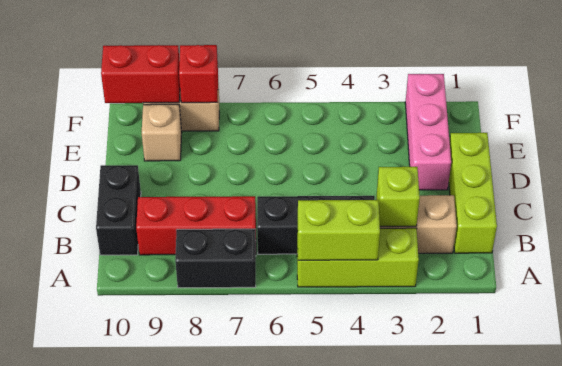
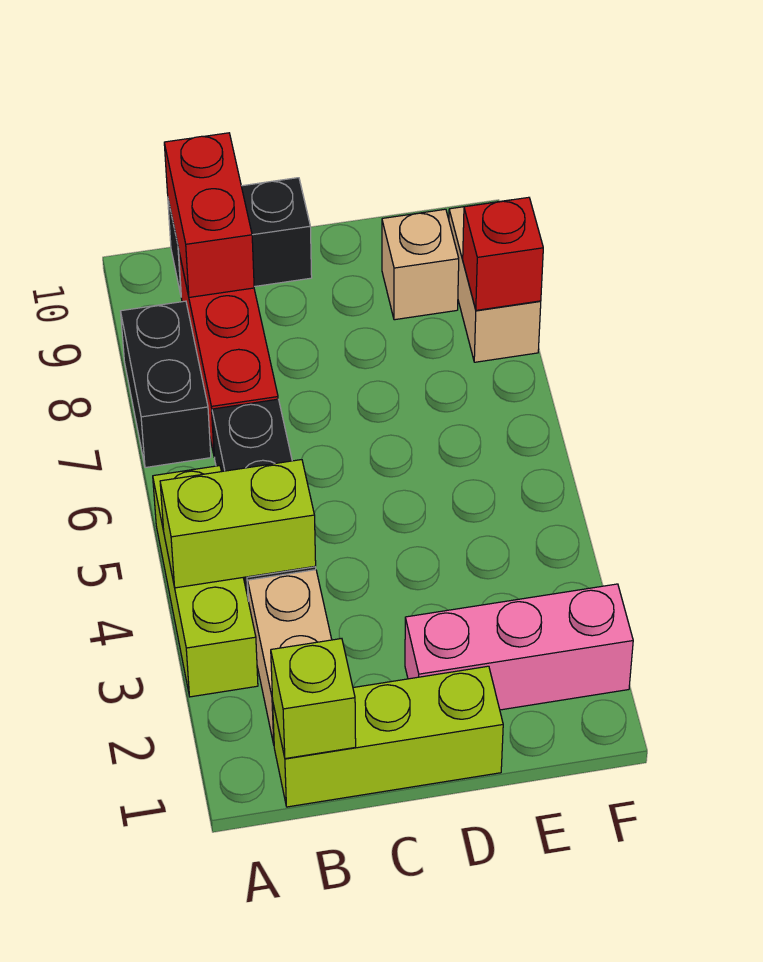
lime brick A4:A5 level 2 -> lime brick A4:B4 level 2
lime brick B3 level 2 -> lime brick B1 level 2
red brick F9:F10 level 2 -> red brick B9:B10 level 2

